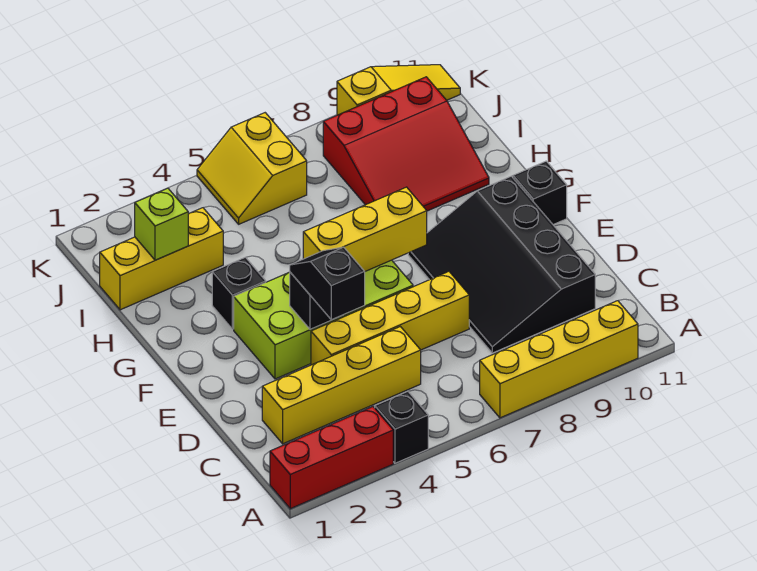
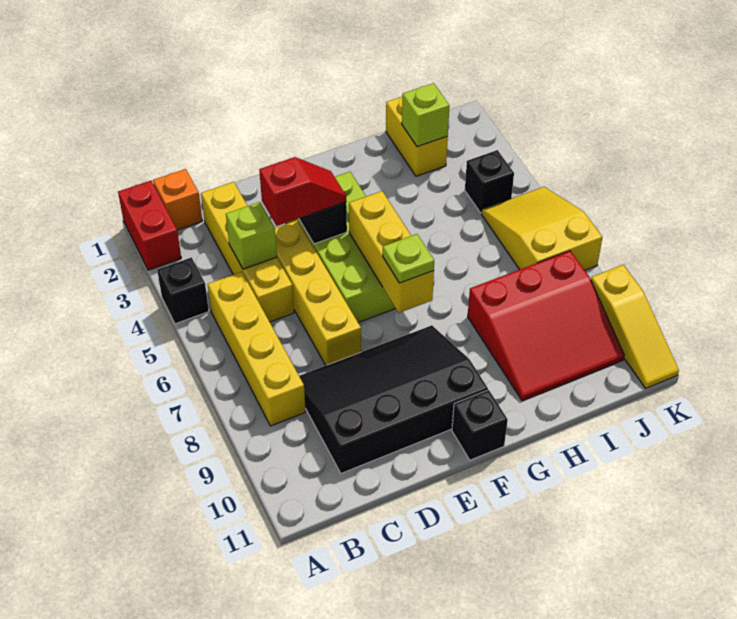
red brick A1:A3 level 1 -> red brick A1:A2 level 1
yellow brick A7:A10 level 1 -> yellow brick B5:B8 level 1
none -> orange brick B1 level 1
none -> lime brick C4 level 2
black slope D4:E4 level 3 top D -> red slope D4:E4 level 3 top D
none -> lime plate F7 level 3
black brick G3 level 1 -> black brick J4 level 1
red slope H8:J10 level 1 top J -> red slope H8:J10 level 1 top 8
yellow brick I1:I3 level 1 -> yellow brick I1:I2 level 1
yellow slope J5:K6 level 1 top 6 -> yellow slope J5:K7 level 1 top 7

